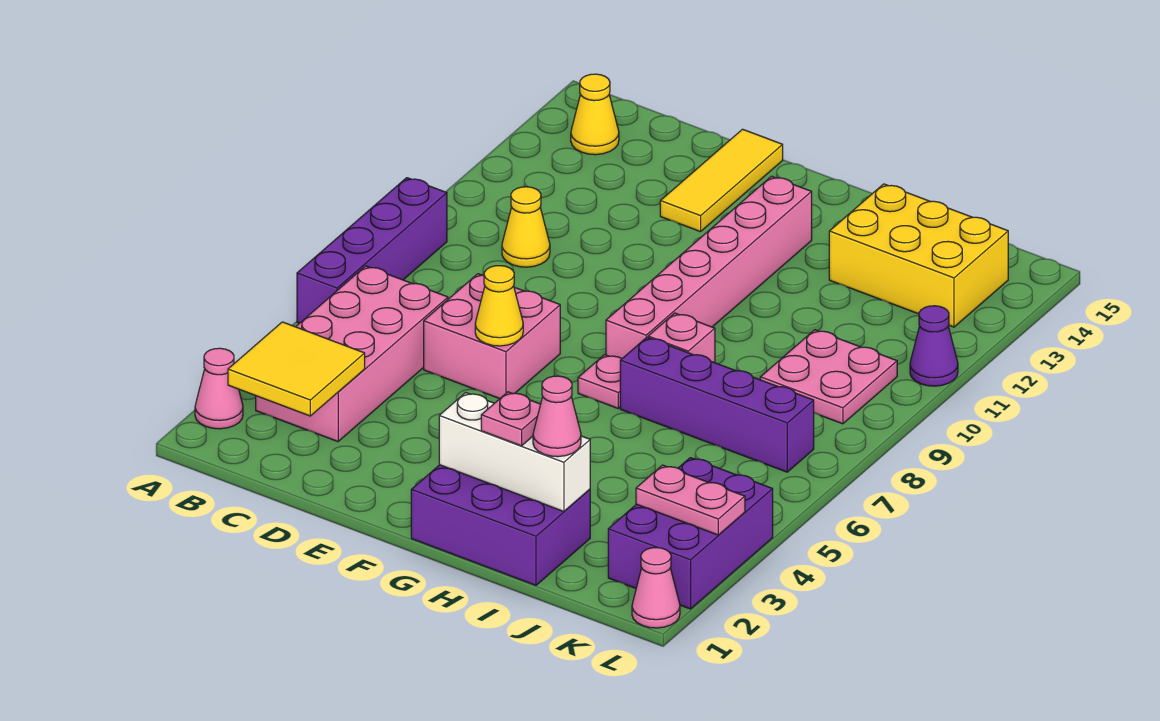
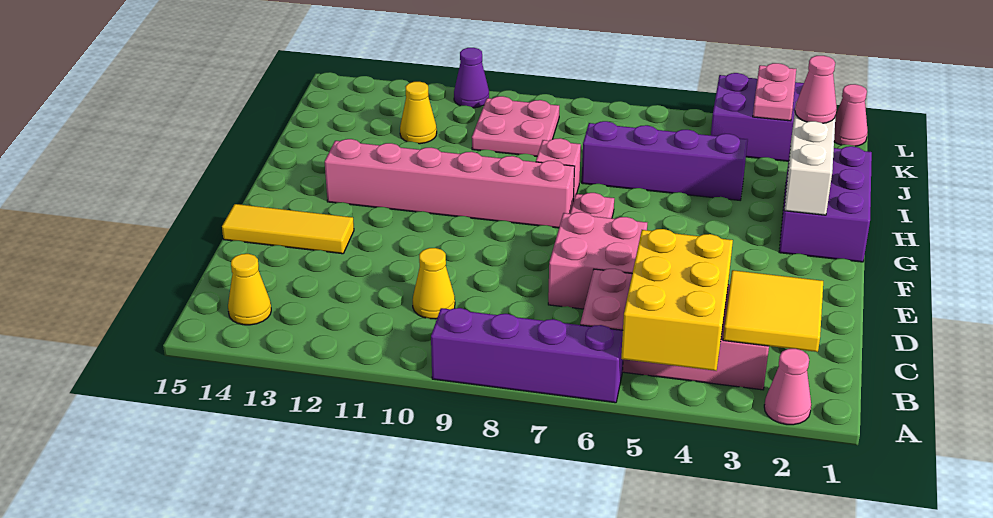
yellow cone E6 level 2 -> yellow cone J12 level 1
pink plate H2 level 3 -> none
purple brick H7:K7 level 1 -> purple brick I4:I7 level 1
yellow brick I13:K14 level 1 -> yellow brick A4:C5 level 2

